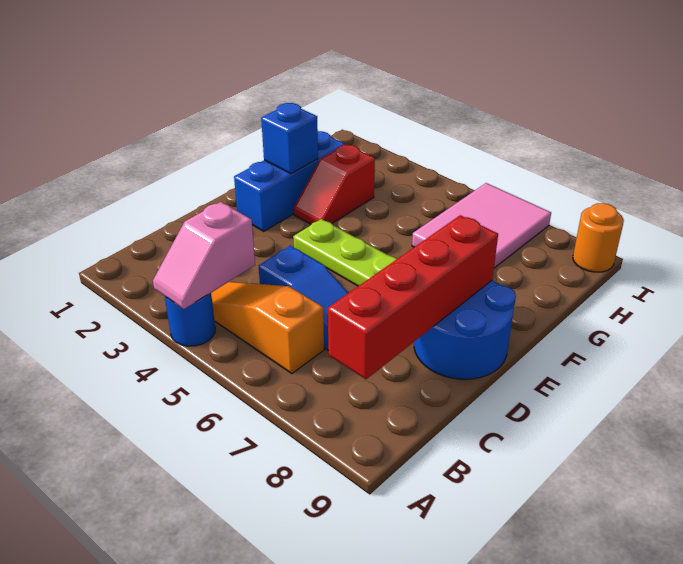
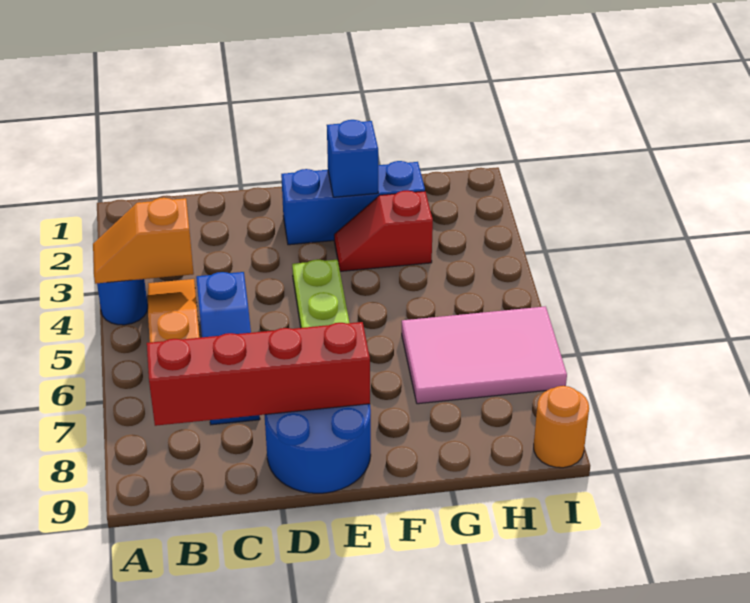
pink slope A4:B4 level 2 top B -> orange slope A4:B4 level 2 top B

